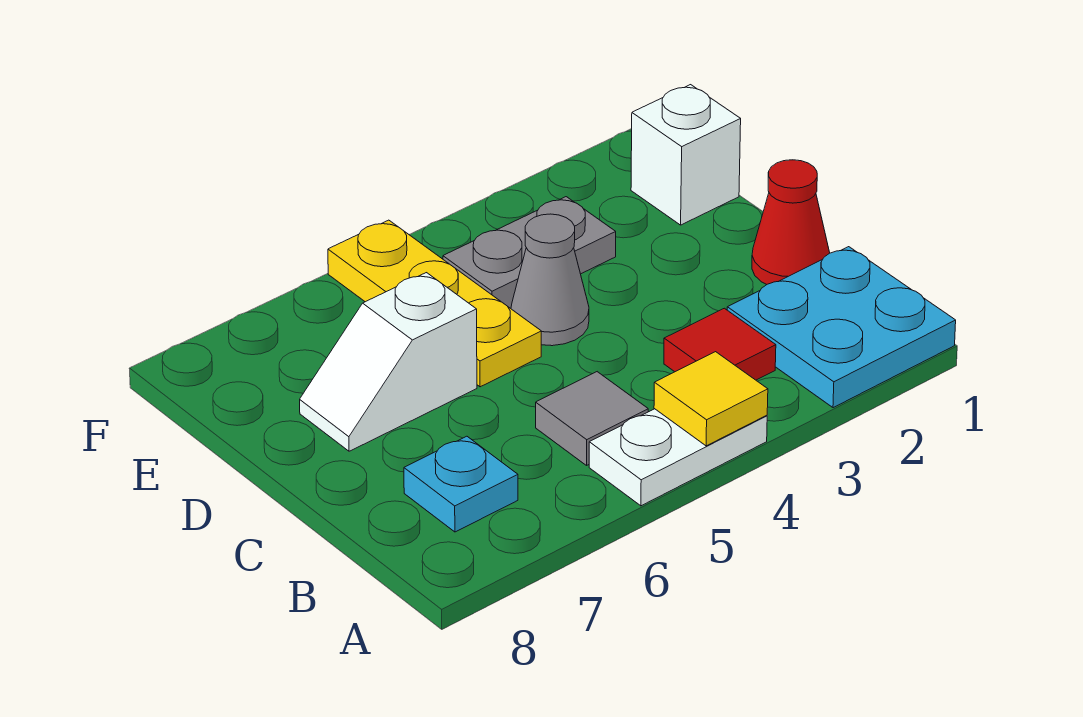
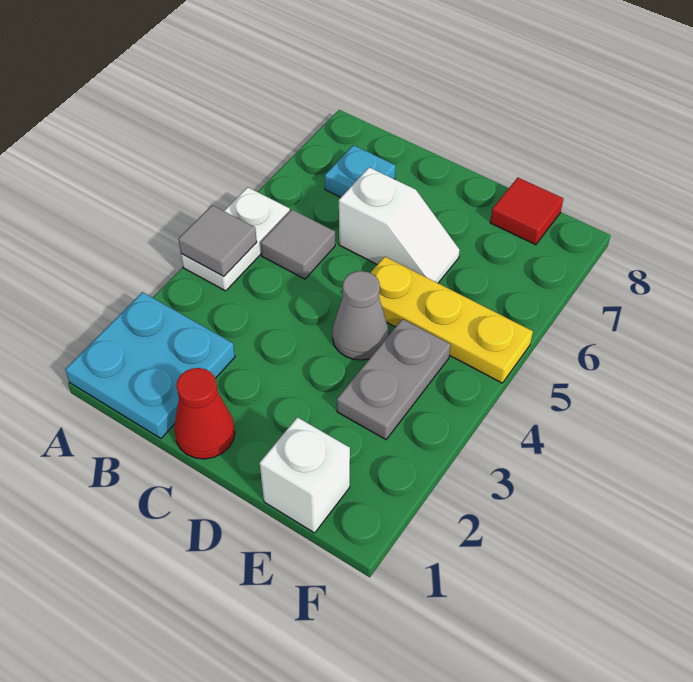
yellow tile A4 level 2 -> grey tile A4 level 2
red tile B3 level 1 -> red tile E8 level 1
white slope D6:D7 level 1 top 6 -> white slope C6:D6 level 1 top C

